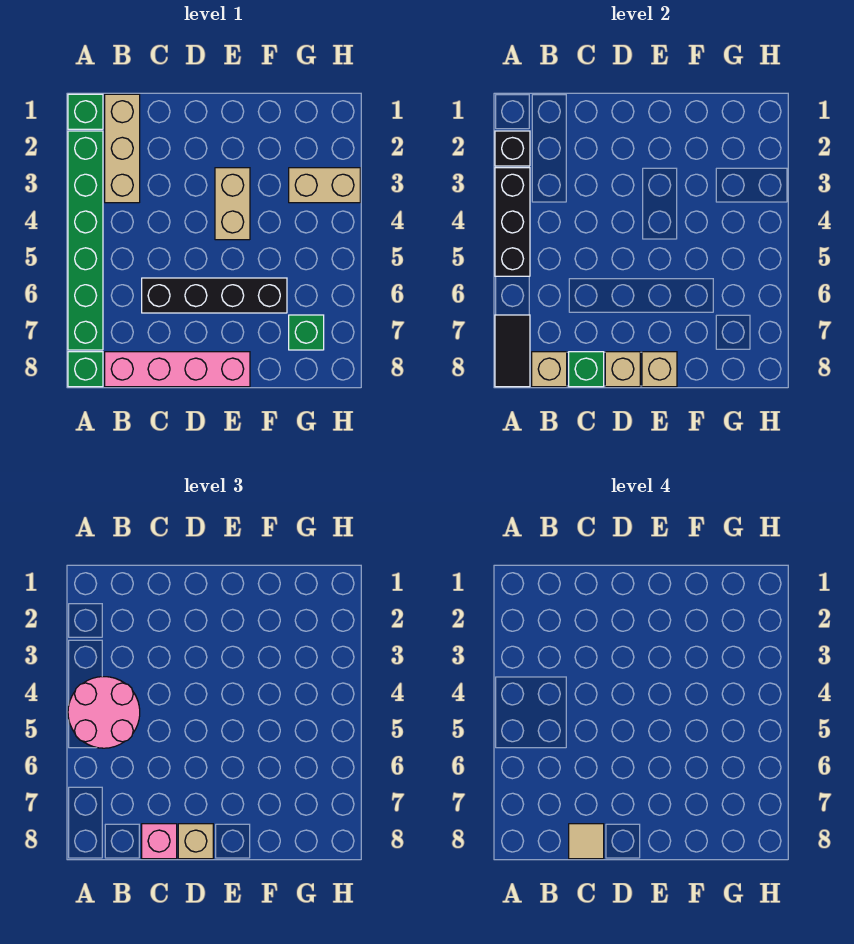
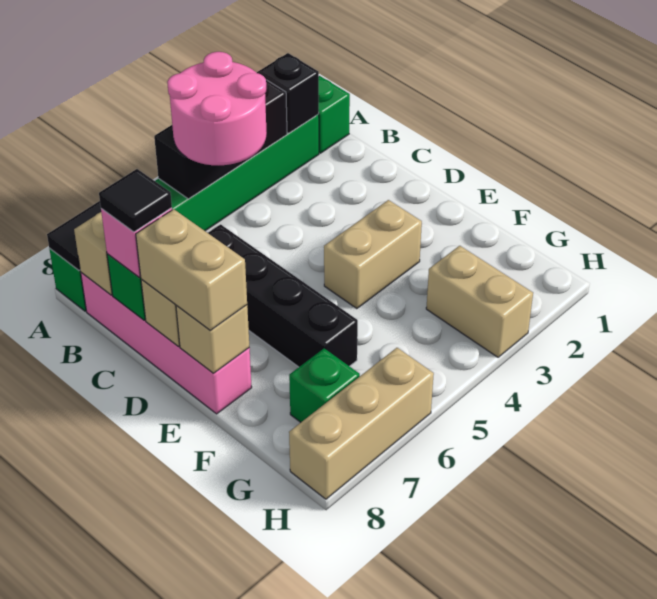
tan brick B1:B3 level 1 -> tan brick H6:H8 level 1
tan tile C8 level 4 -> black tile C8 level 4
tan brick D8 level 3 -> tan brick D8:E8 level 3

